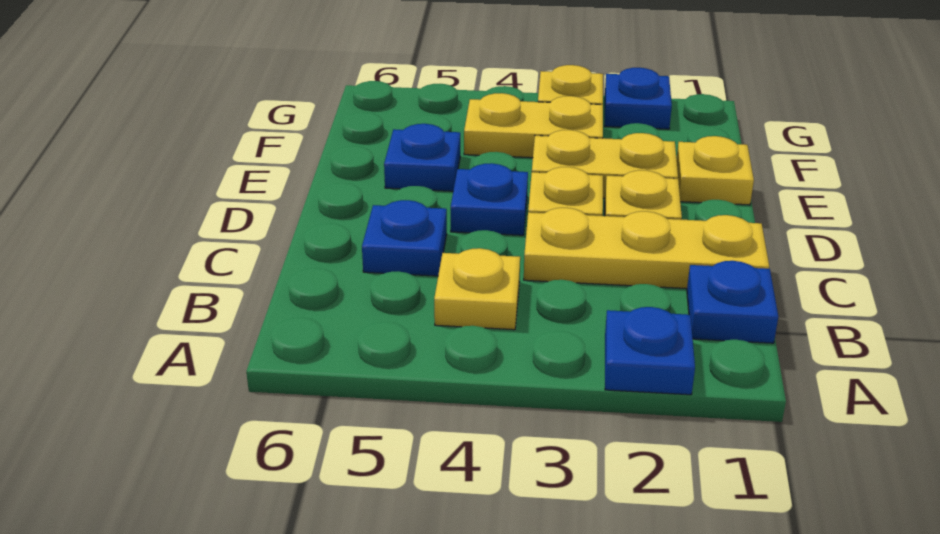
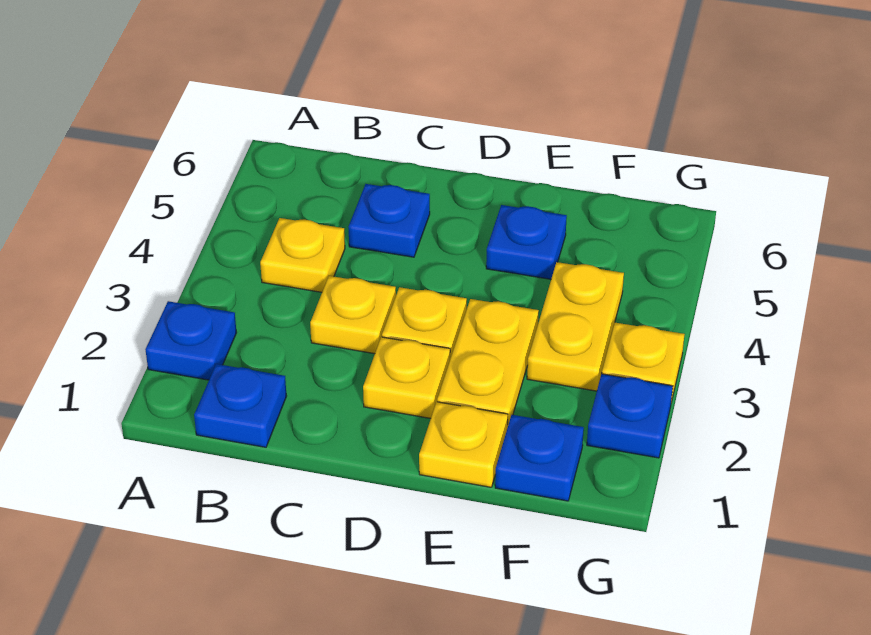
yellow plate C1:C3 level 1 -> yellow plate C3 level 1
blue plate D4 level 1 -> blue plate F1 level 1

